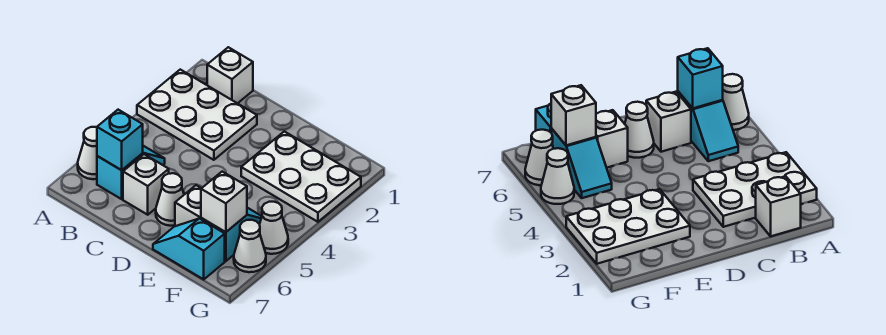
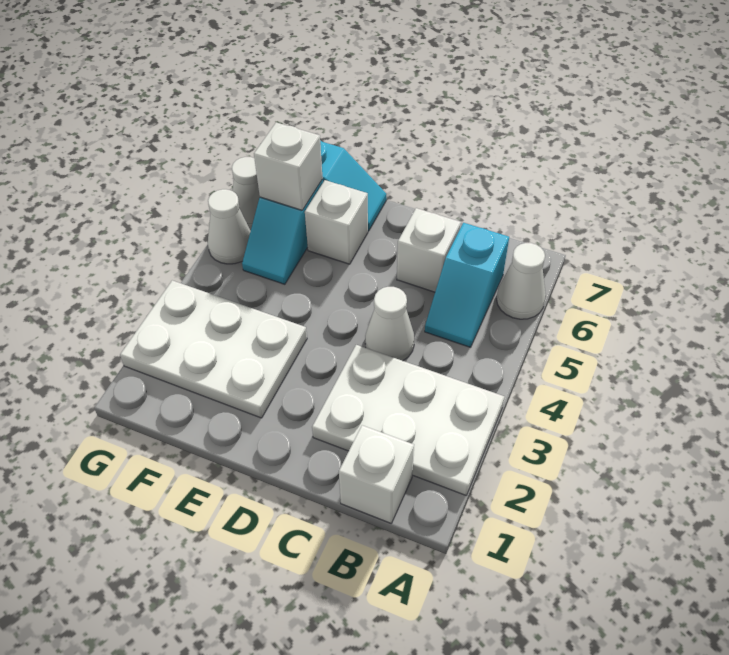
cyan brick B6 level 2 -> none
white cone D6 level 1 -> white cone C4 level 1

